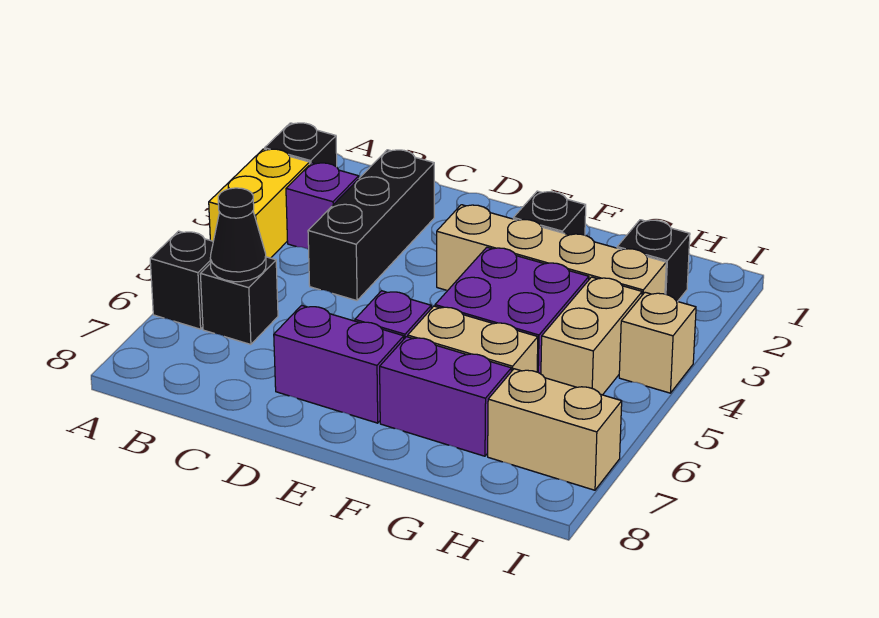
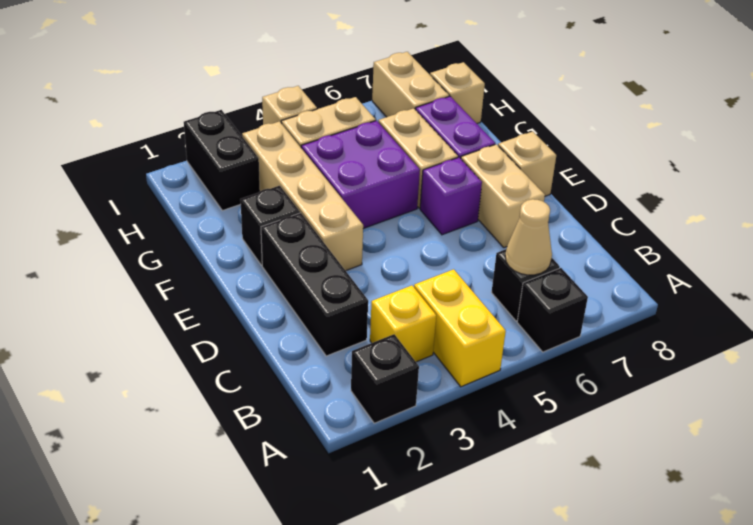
yellow brick A3:A4 level 1 -> yellow brick A4:B4 level 1
purple brick B3 level 1 -> yellow brick B3 level 1
black cone B6 level 2 -> tan cone B6 level 2
black brick C2:C4 level 1 -> black brick C2:E2 level 1
purple brick D7:E7 level 1 -> tan brick D7:E7 level 1
none -> tan brick E8 level 1
black brick H2 level 1 -> black brick H2:I2 level 1
none -> tan brick H8 level 1

